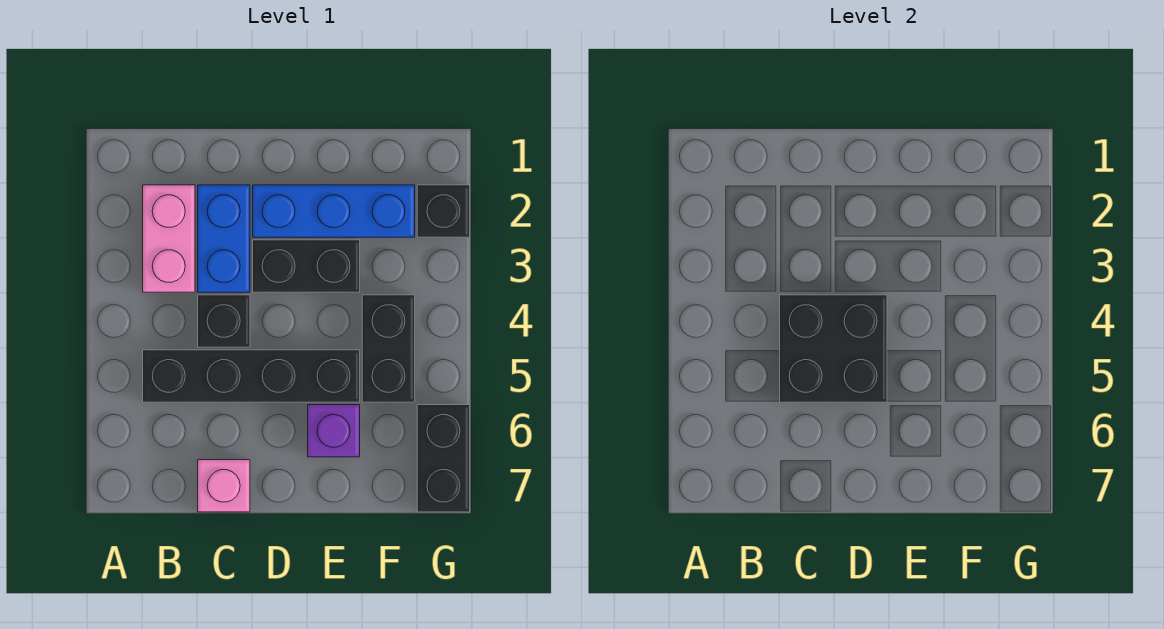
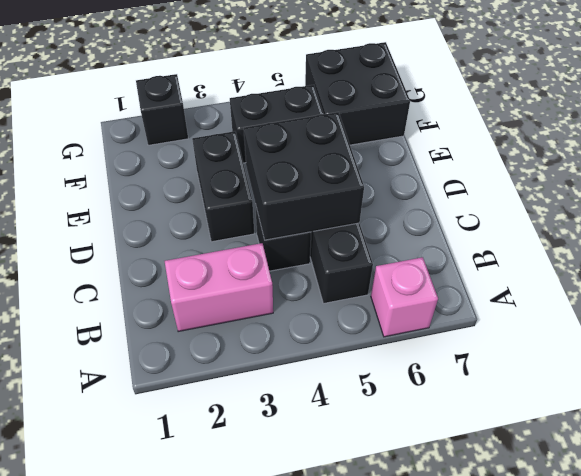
blue brick C2:C3 level 1 -> none
pink brick C7 level 1 -> pink brick A6 level 1
blue brick D2:F2 level 1 -> none
purple brick E6 level 1 -> none
black brick G6:G7 level 1 -> black brick F6:G7 level 1

